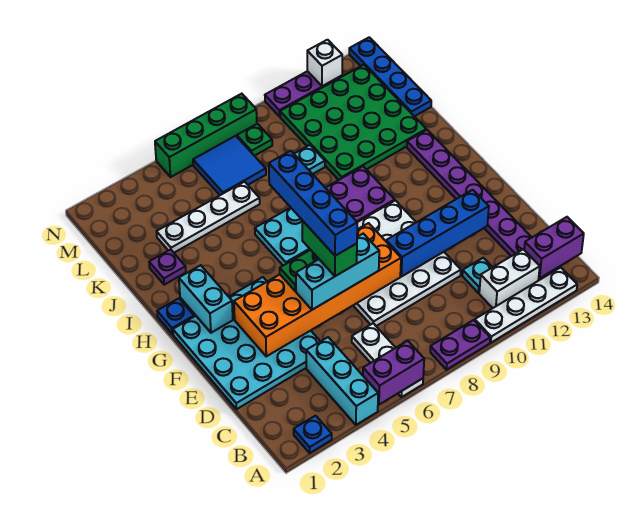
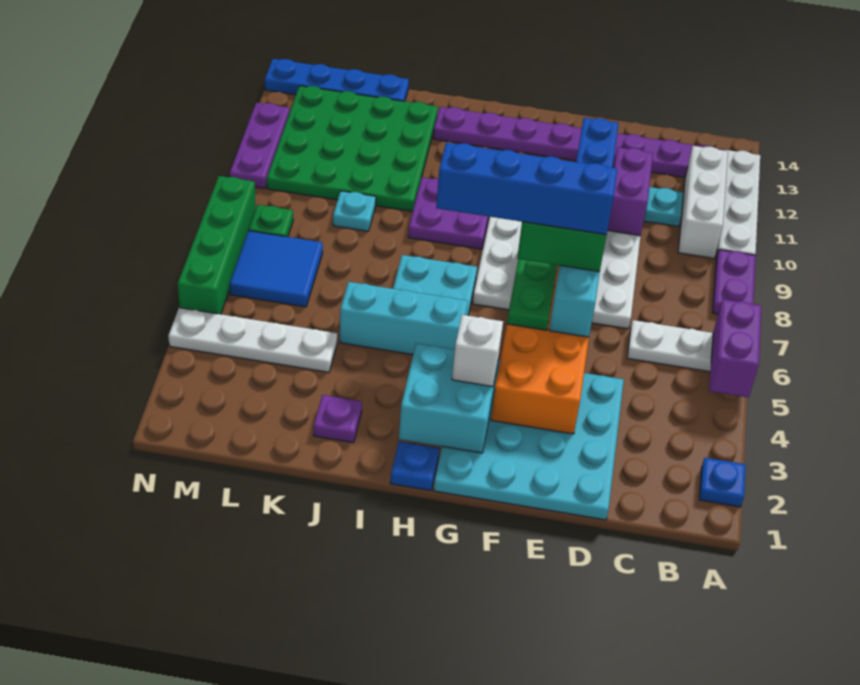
cyan brick A4:C4 level 1 -> cyan brick H5:J5 level 1
white brick B11:B12 level 1 -> white brick B10:B12 level 1
purple brick B13:B14 level 2 -> purple brick D10:D11 level 2
cyan brick G2:H2 level 2 -> cyan brick G2:H3 level 2
white plate K3:K6 level 1 -> white plate K4:N4 level 1
white brick N12 level 2 -> white brick G3 level 3

